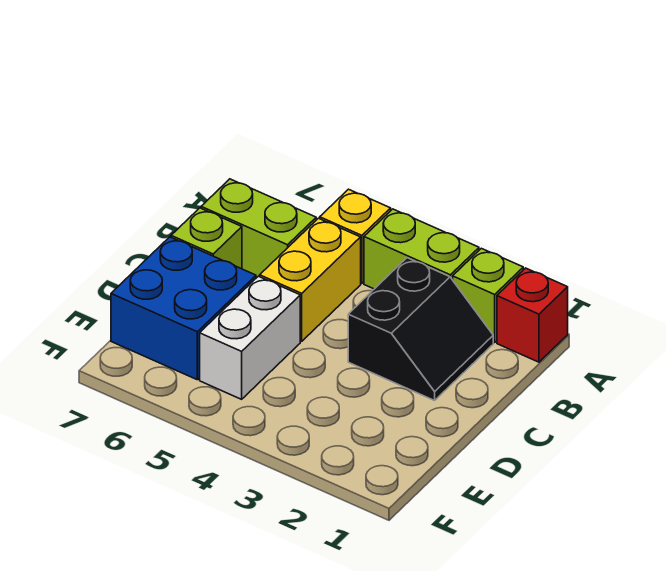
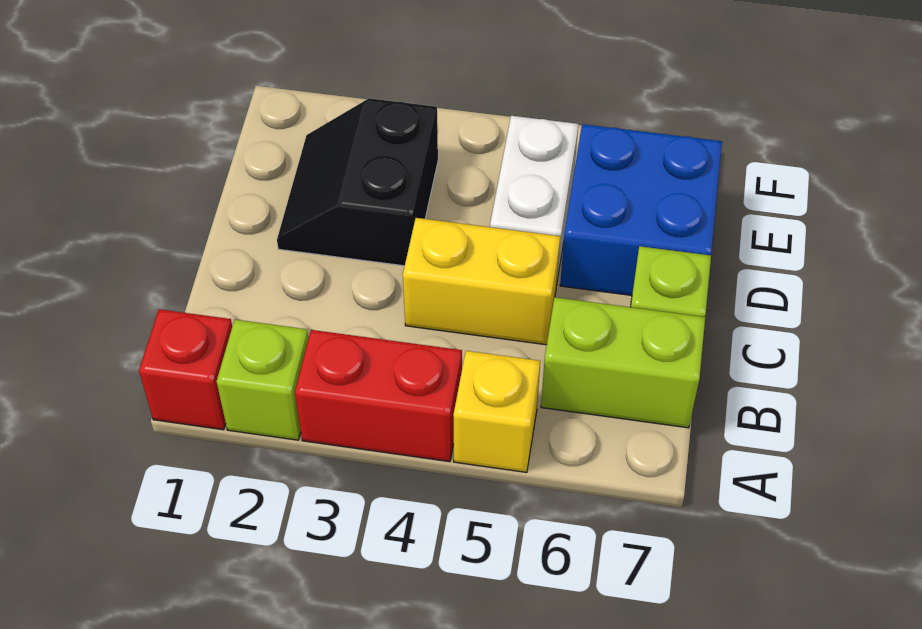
lime brick A3:A4 level 1 -> red brick A3:A4 level 1
black slope B2:C3 level 1 top 3 -> black slope D2:E3 level 1 top 3
yellow brick B5:C5 level 1 -> yellow brick C4:C5 level 1

